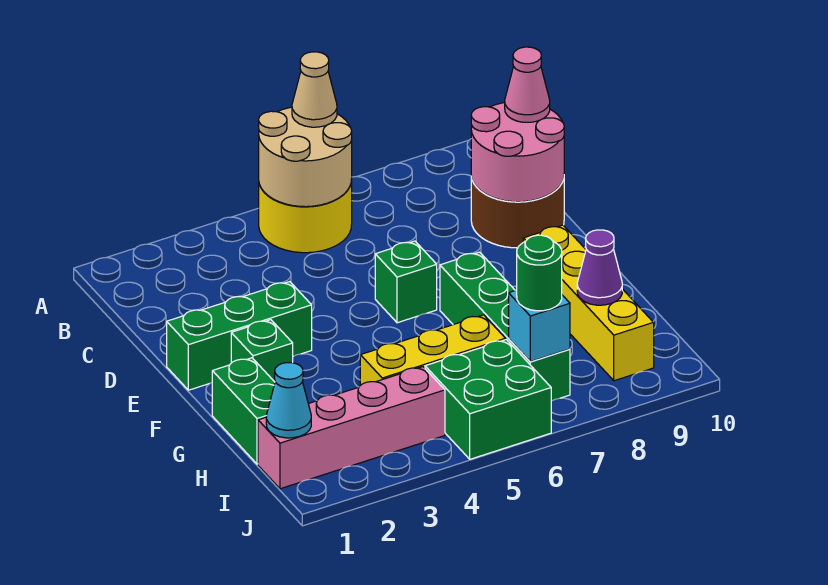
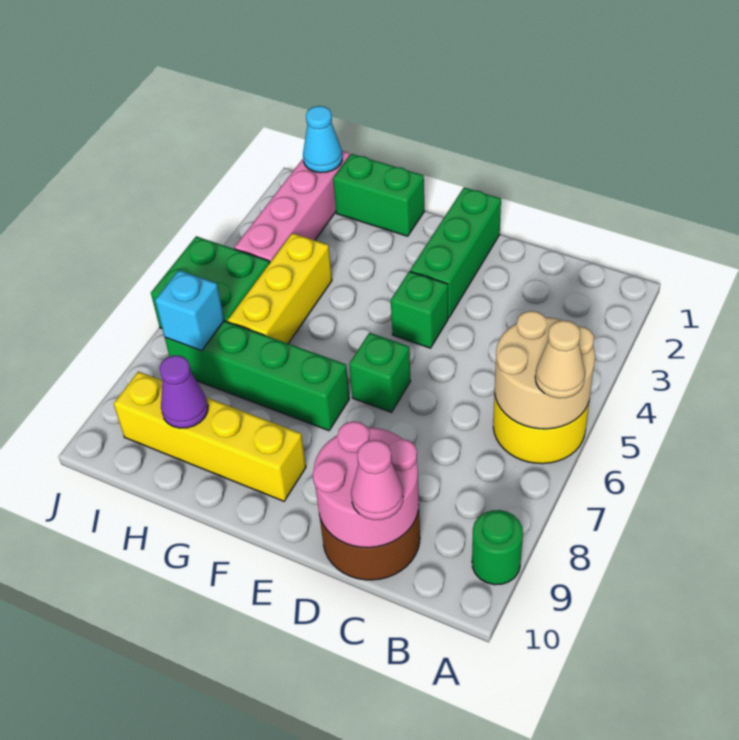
green brick F2 level 1 -> green brick E4 level 1
green round brick I7 level 3 -> green round brick A9 level 1

